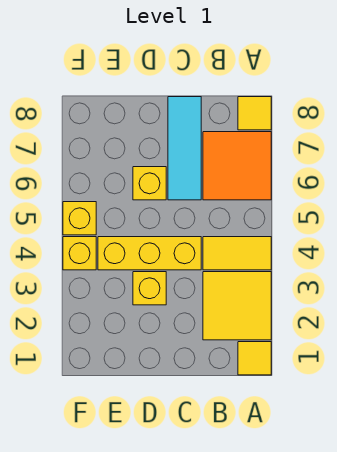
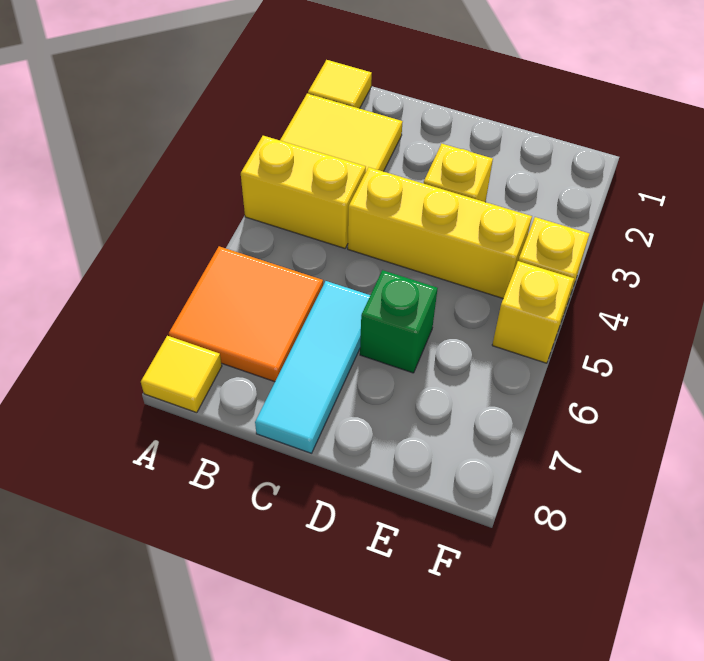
yellow tile A4:B4 level 1 -> yellow brick A4:B4 level 1
yellow brick D6 level 1 -> green brick D6 level 1

